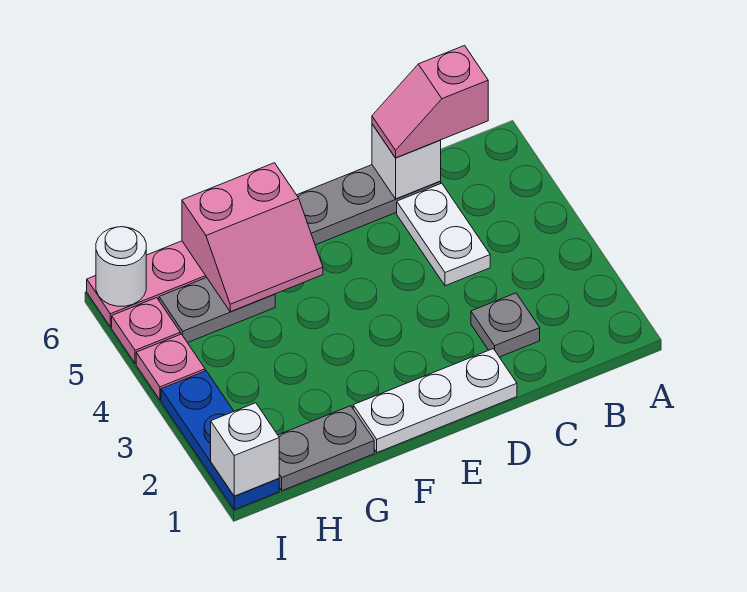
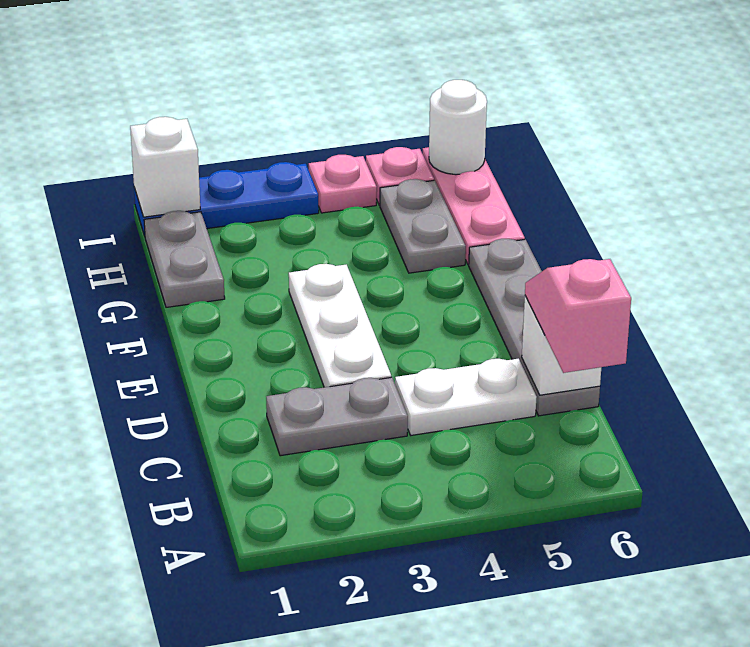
grey plate C2 level 1 -> grey plate C2:C3 level 1
white plate D1:F1 level 1 -> white plate D3:F3 level 1
pink slope F5:G6 level 2 top 6 -> none

